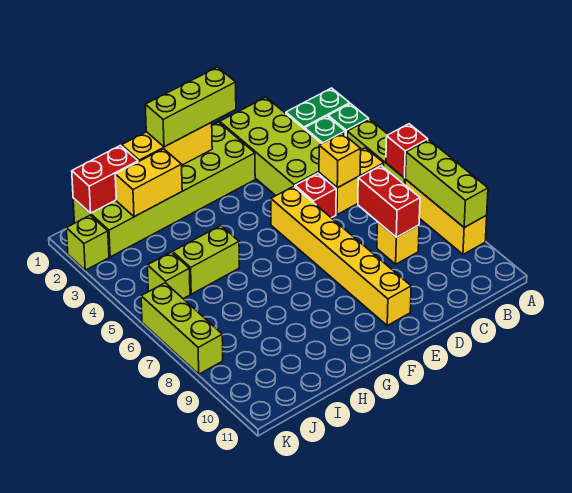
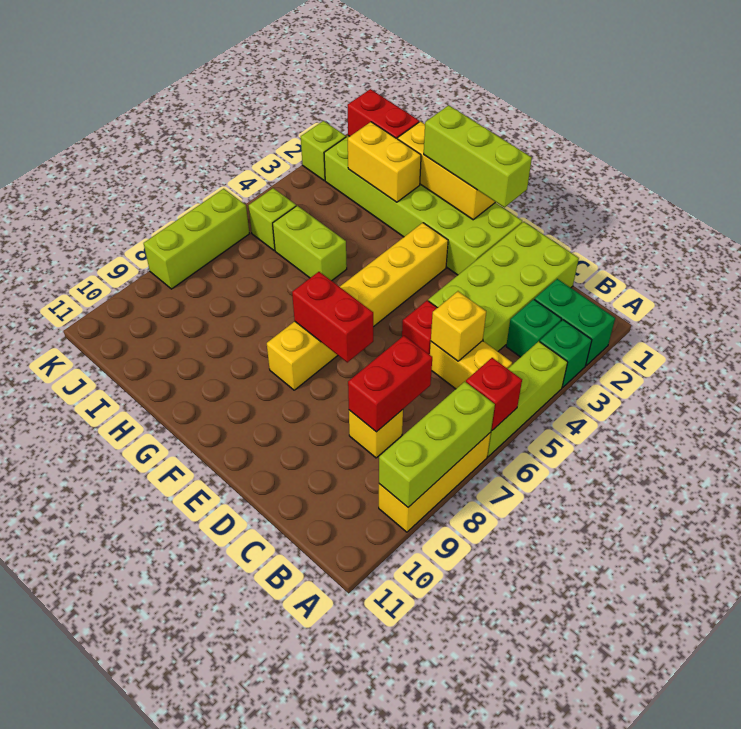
yellow brick E5:E10 level 1 -> yellow brick F3:F8 level 1
none -> red brick E7:F7 level 2

